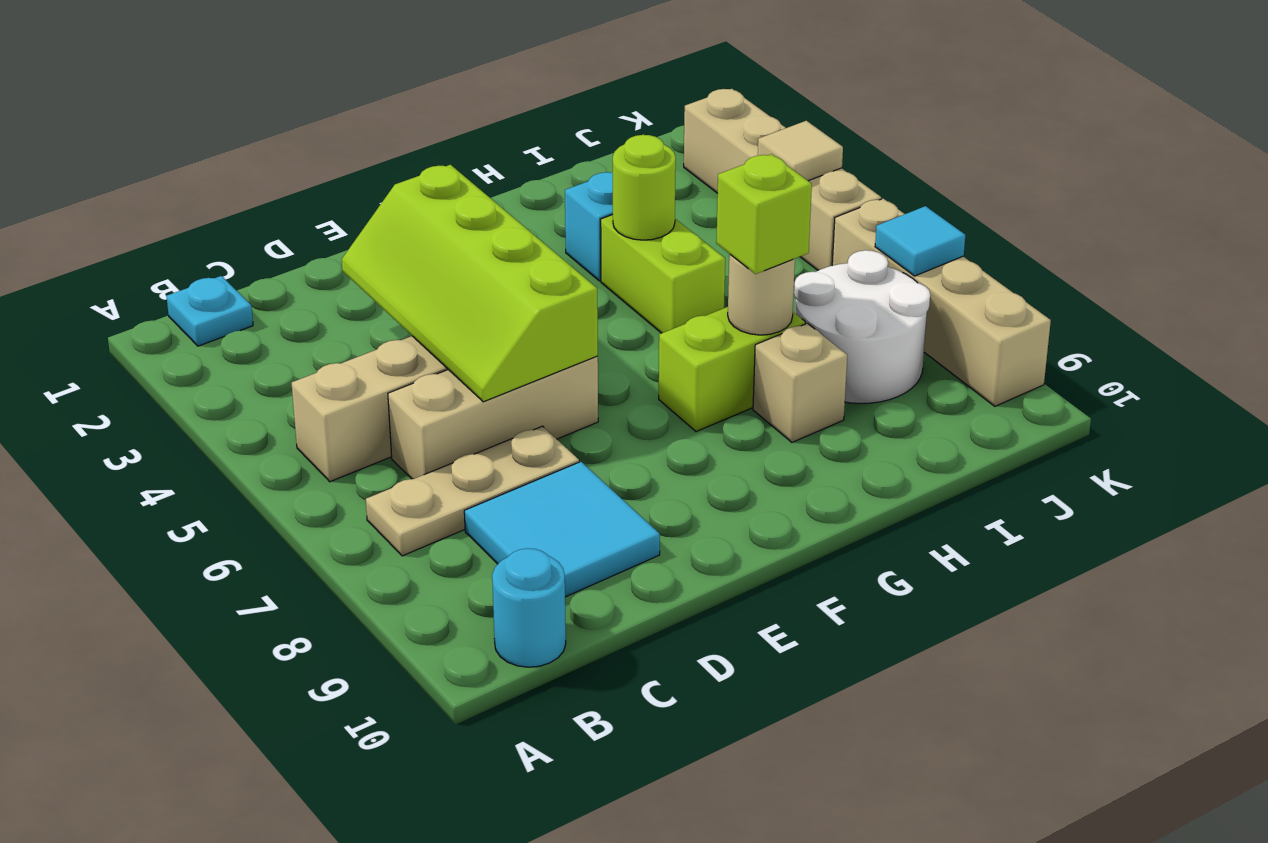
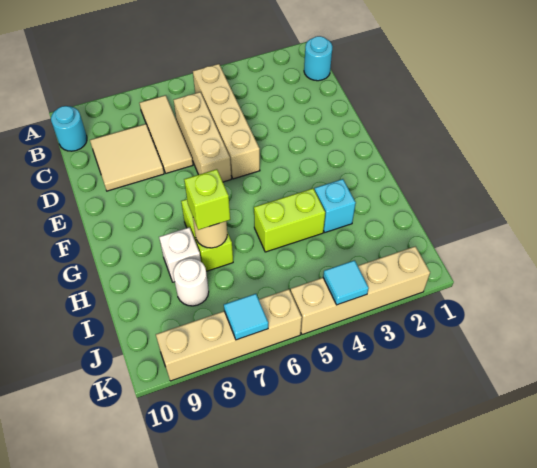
cyan plate B1 level 1 -> cyan round brick B1 level 1
tan plate B7:D7 level 1 -> tan tile B7:D7 level 1
cyan tile C8:D9 level 1 -> tan tile C8:D9 level 1
lime slope D3:E6 level 2 top E -> none
lime round brick H4 level 2 -> none
tan brick H8 level 1 -> white brick H8 level 1
white round brick I7:J8 level 1 -> white round brick I8 level 1
tan tile K4 level 2 -> cyan tile K4 level 2

